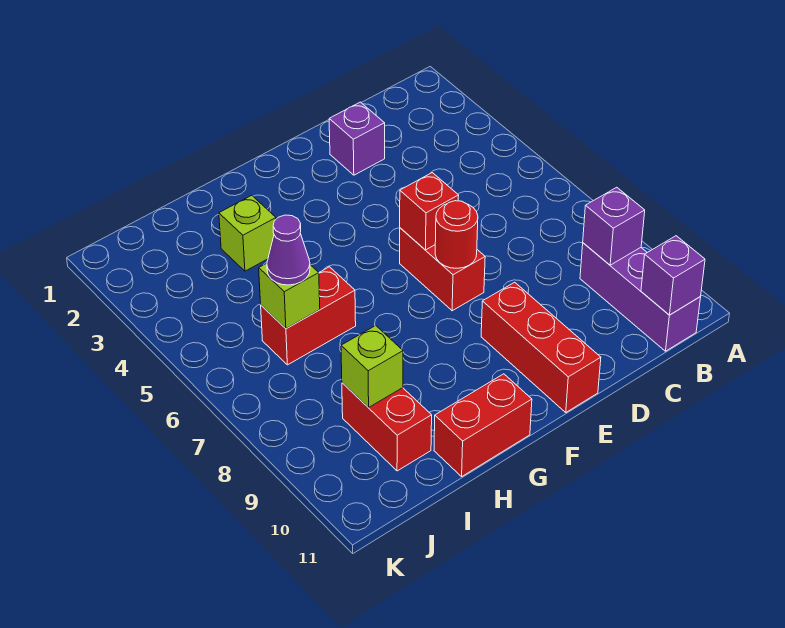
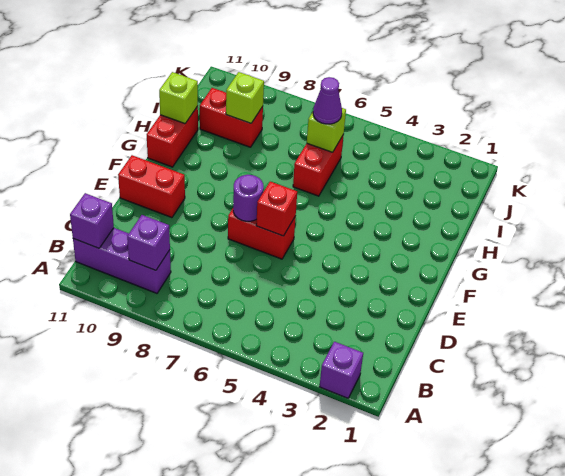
purple brick D2 level 1 -> purple brick A2 level 1
red round brick E7 level 2 -> purple round brick E7 level 2
red brick E9:E11 level 1 -> red brick E10:E11 level 1
lime brick H3 level 1 -> lime brick H11 level 2

